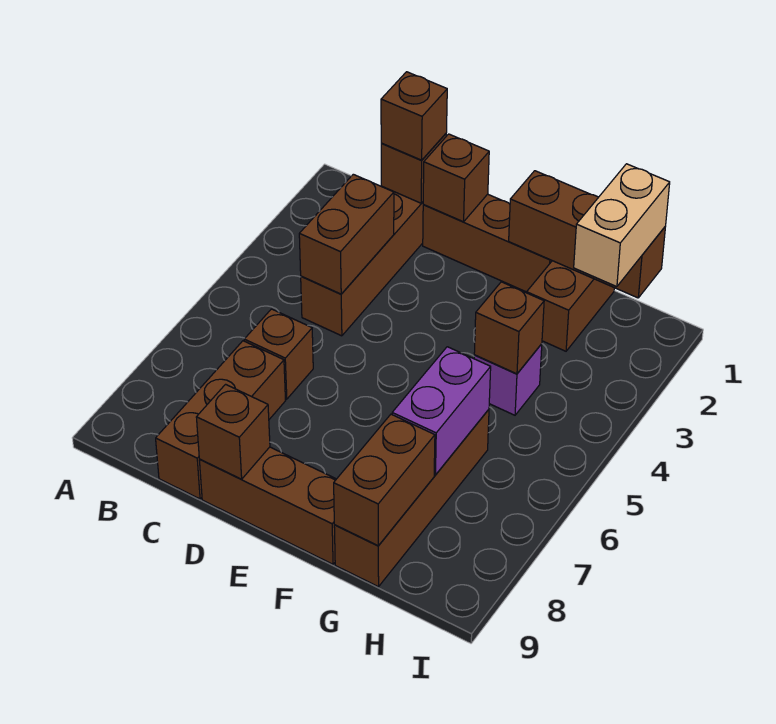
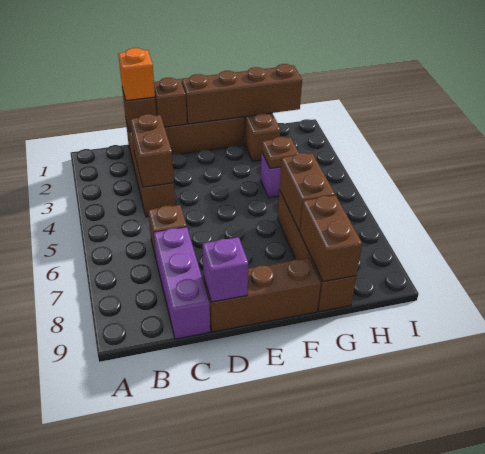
brown brick C1 level 3 -> orange brick C1 level 3
brown brick C7:C9 level 1 -> purple brick C7:C9 level 1
brown brick D9 level 2 -> purple brick D9 level 2
brown brick F1:H1 level 2 -> brown brick E1:H1 level 2
brown brick G4 level 2 -> brown plate G4 level 2
purple brick G6:G7 level 2 -> brown brick G6:G7 level 2
tan brick H1:H2 level 3 -> none

